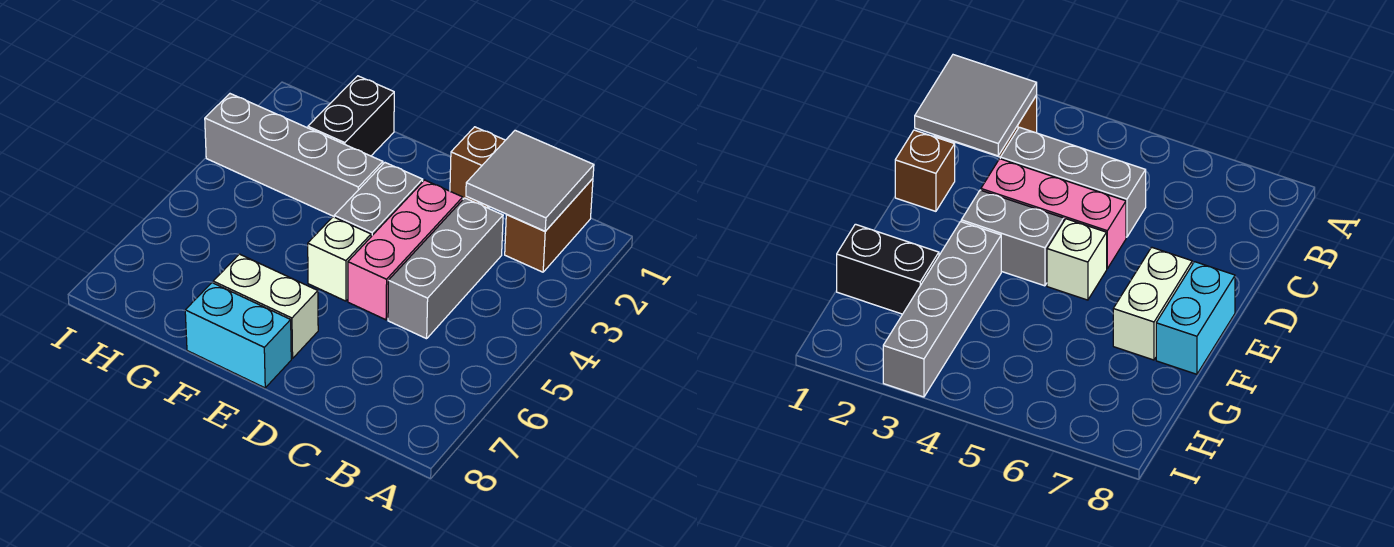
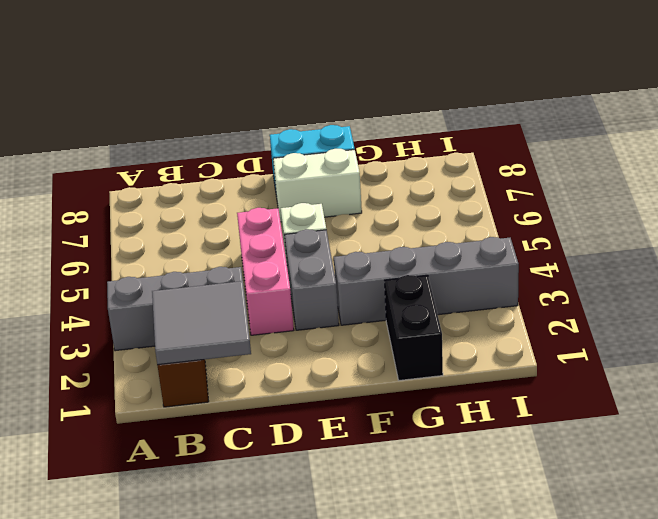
grey brick C3:C5 level 1 -> grey brick A3:C3 level 1
brown brick D1 level 1 -> none

